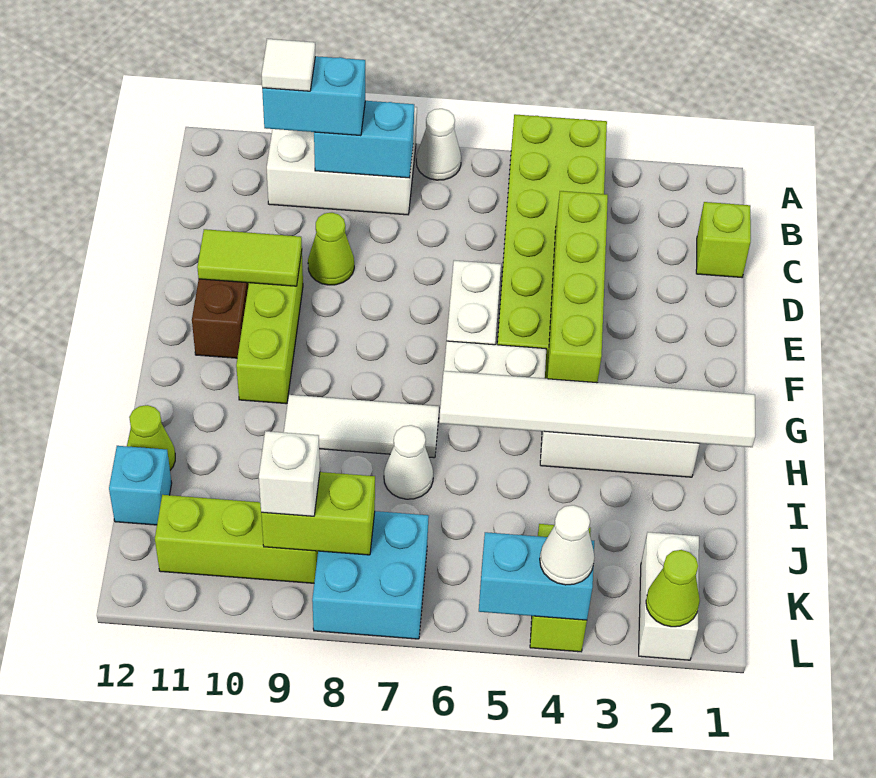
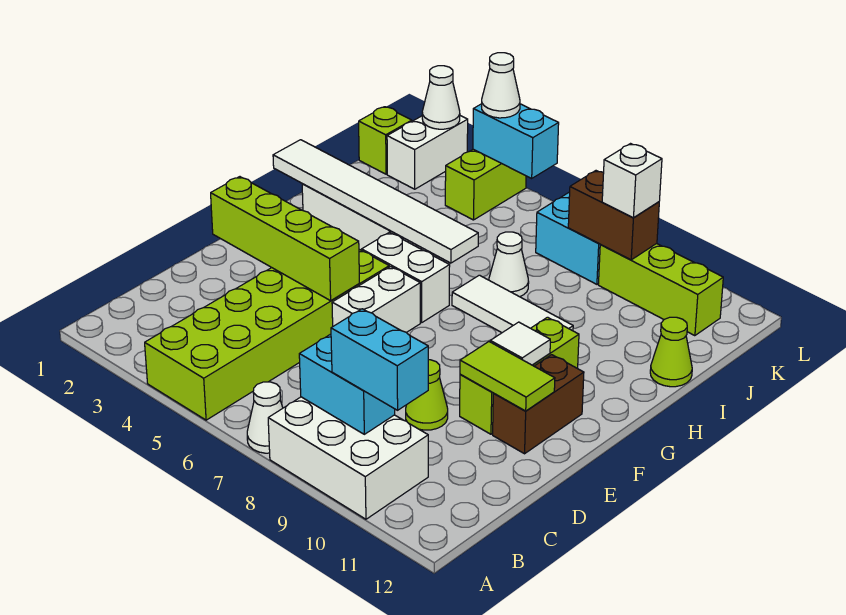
white tile B10 level 4 -> white tile F10 level 2
lime brick C1 level 1 -> lime brick K1 level 1
lime brick D4:G4 level 2 -> lime brick E2:E5 level 2
cyan brick J12 level 1 -> none
lime brick K8:K9 level 2 -> brown brick K8:K9 level 2
lime cone L2 level 2 -> white cone L2 level 2

